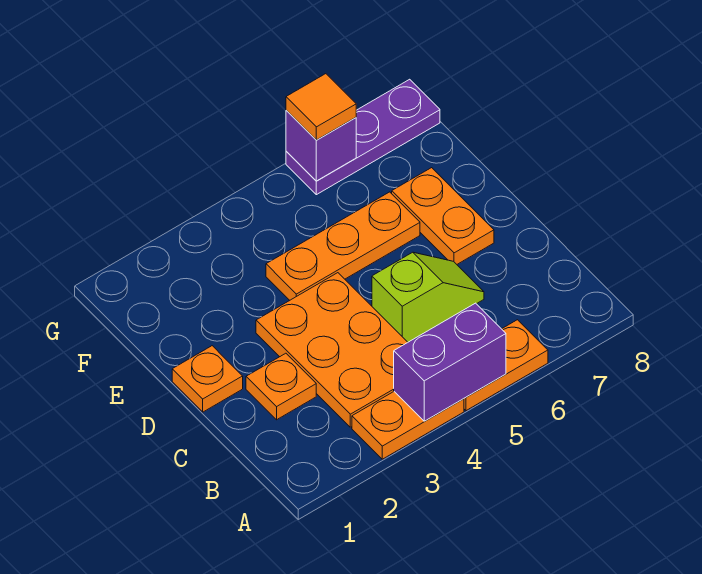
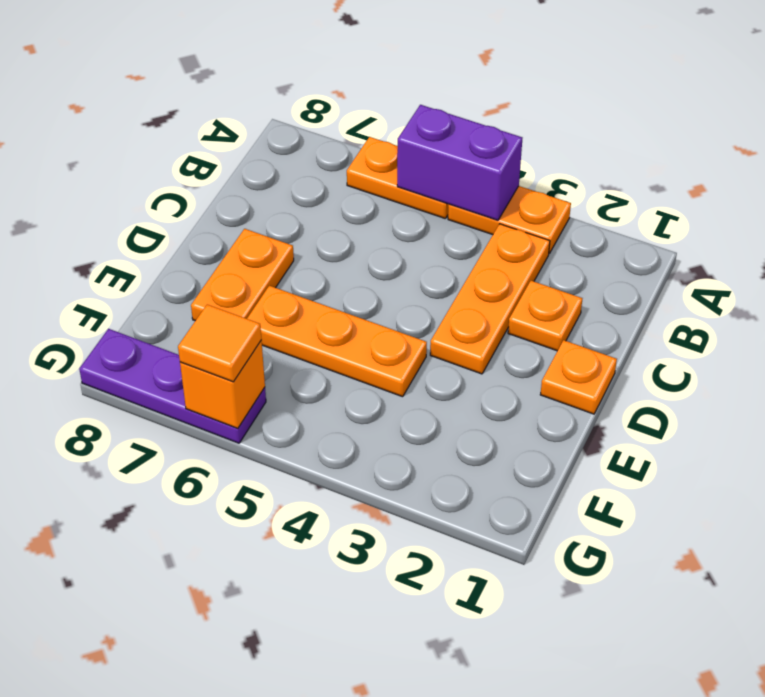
orange plate B3:D4 level 1 -> orange plate B3:D3 level 1
lime slope C5:C6 level 1 top 5 -> none
purple brick G6 level 2 -> orange brick G6 level 2

